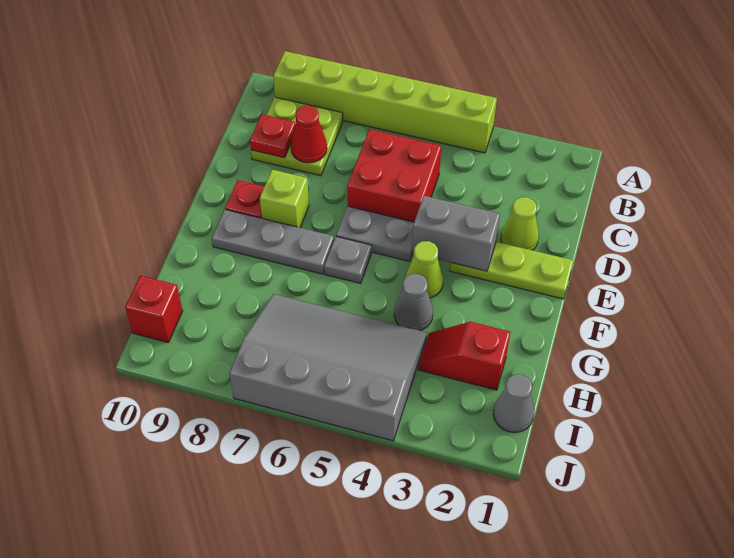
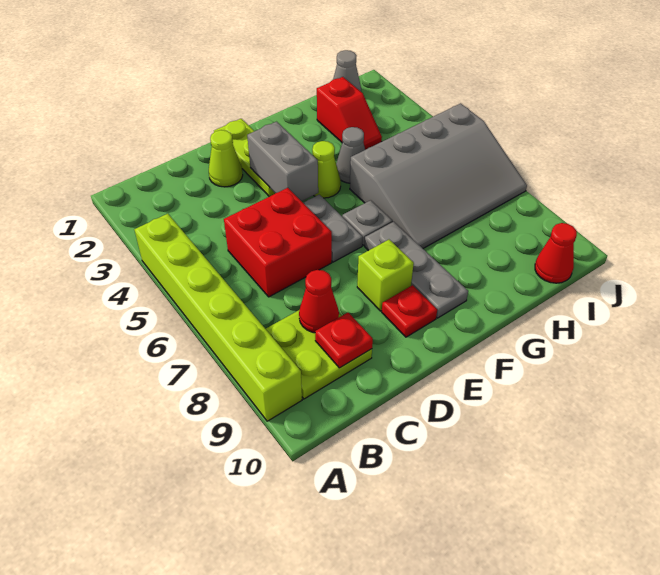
grey slope H4:J7 level 1 top J -> grey slope G5:J7 level 1 top 5
red brick I10 level 1 -> red cone I10 level 1

